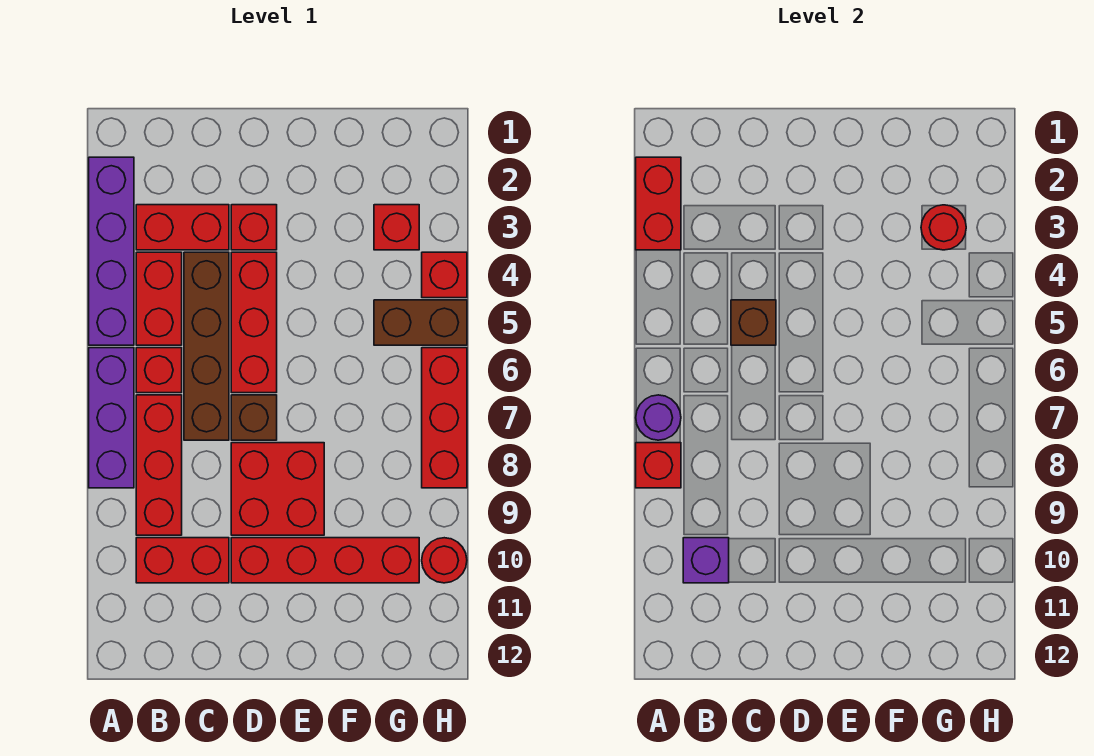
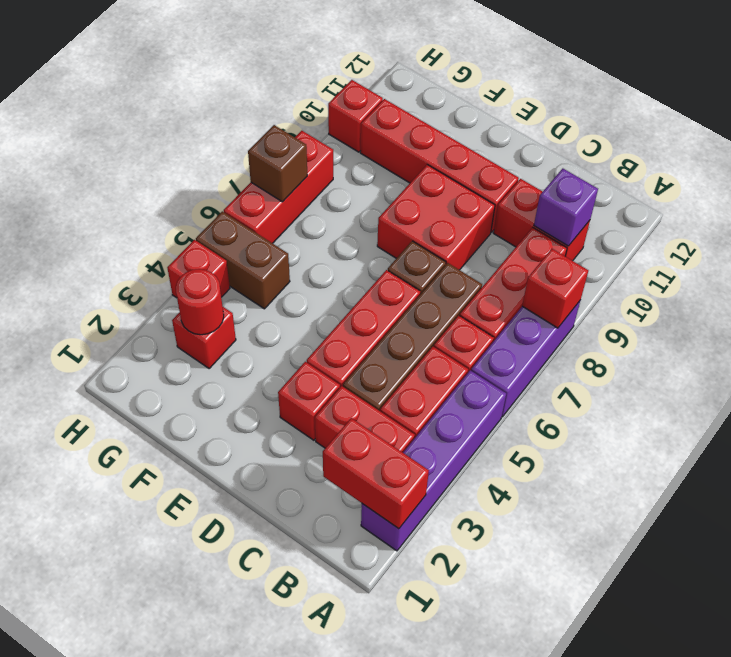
red brick A2:A3 level 2 -> red brick A2:B2 level 2
purple round brick A7 level 2 -> none
brown brick C5 level 2 -> brown brick H7 level 2
red round brick H10 level 1 -> red brick H10 level 1

